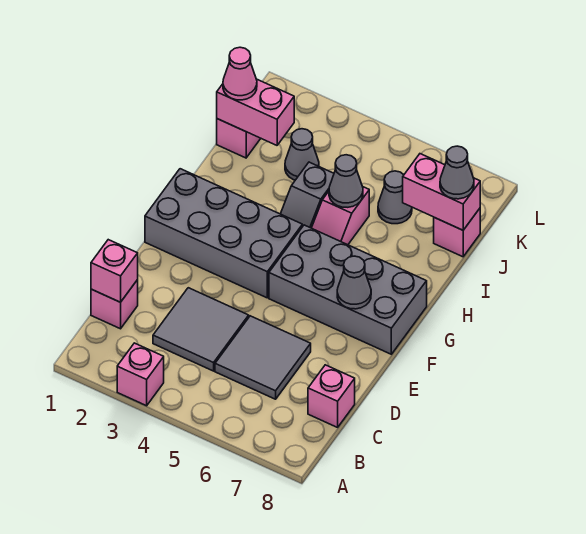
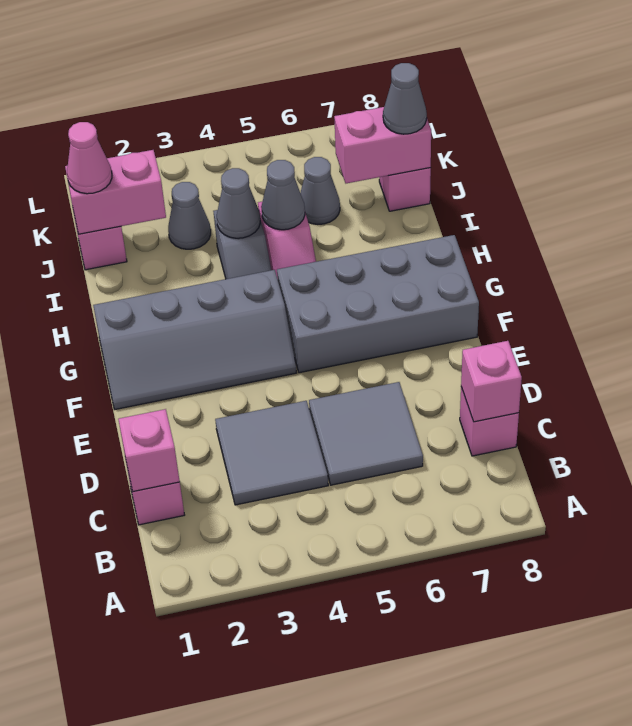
pink brick A3 level 1 -> pink brick C8 level 2
grey brick F1:G4 level 1 -> grey slope F1:G4 level 1 top G
grey cone F7 level 2 -> grey cone I4 level 2

